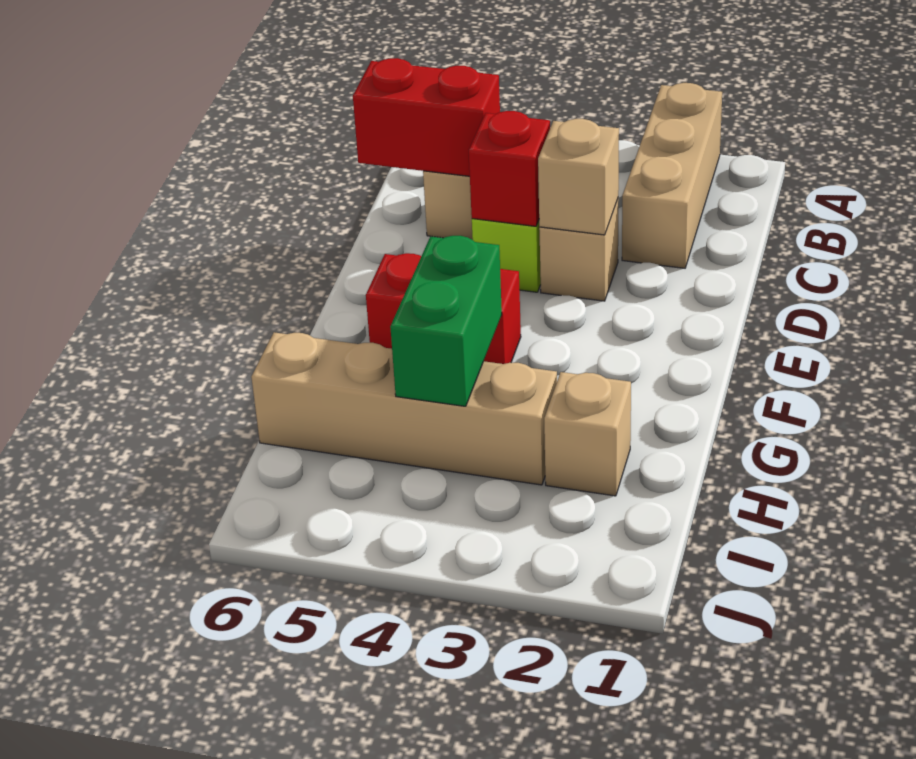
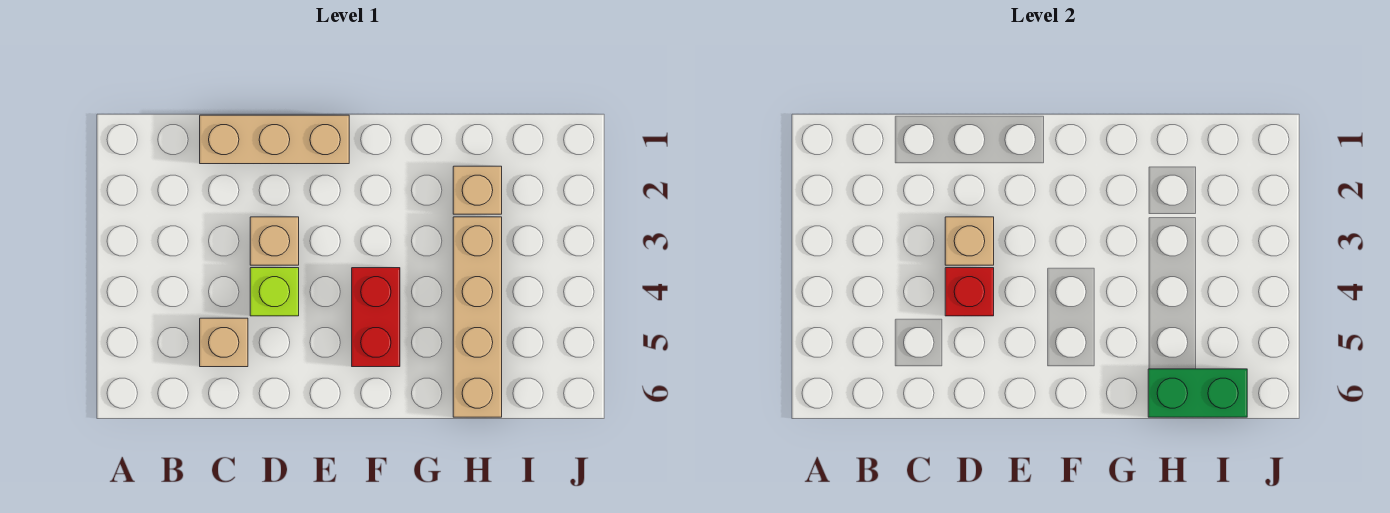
tan brick A2:C2 level 1 -> tan brick C1:E1 level 1
red brick C5:C6 level 2 -> none
green brick G4:H4 level 2 -> green brick H6:I6 level 2

